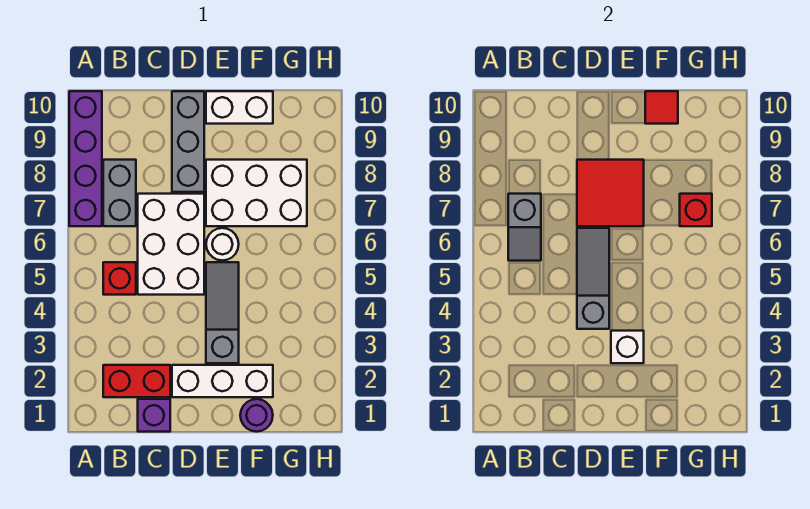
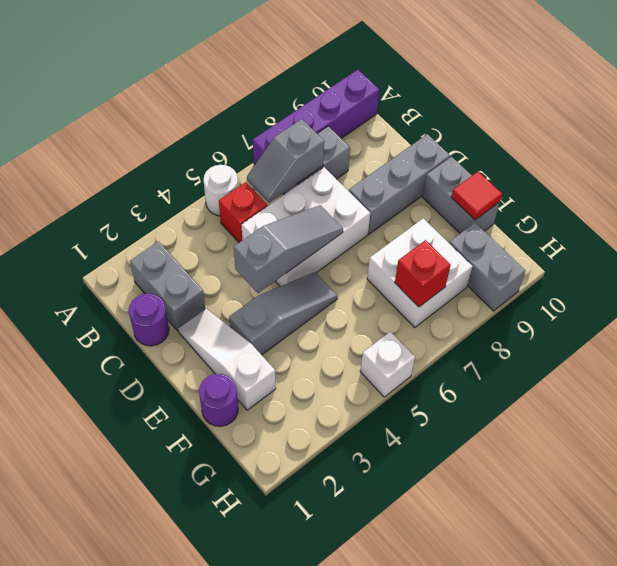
red brick B2:C2 level 1 -> grey brick B2:C2 level 1
purple brick C1 level 1 -> purple round brick C1 level 1
white brick D2:F2 level 1 -> white slope D2:F2 level 1 top F
red tile D7:E8 level 2 -> none
white brick E3 level 2 -> white brick H5 level 1
white round brick E6 level 1 -> white round brick A5 level 1
white brick E7:G8 level 1 -> white brick F7:G8 level 1
white brick E10:F10 level 1 -> grey brick E10:F10 level 1
none -> grey brick G9:H9 level 1

